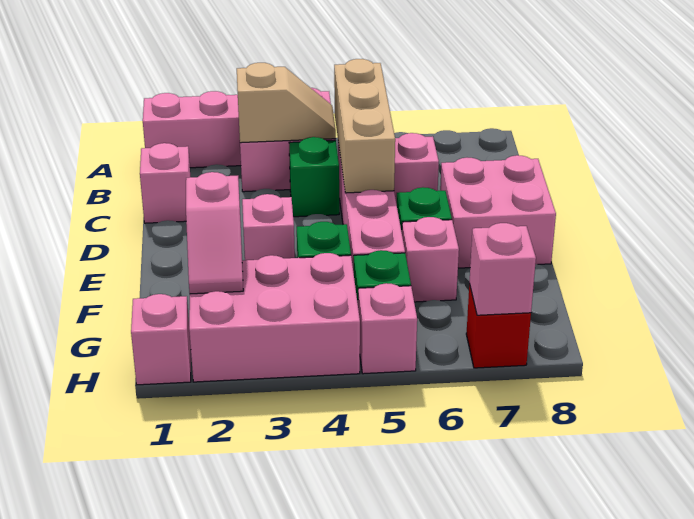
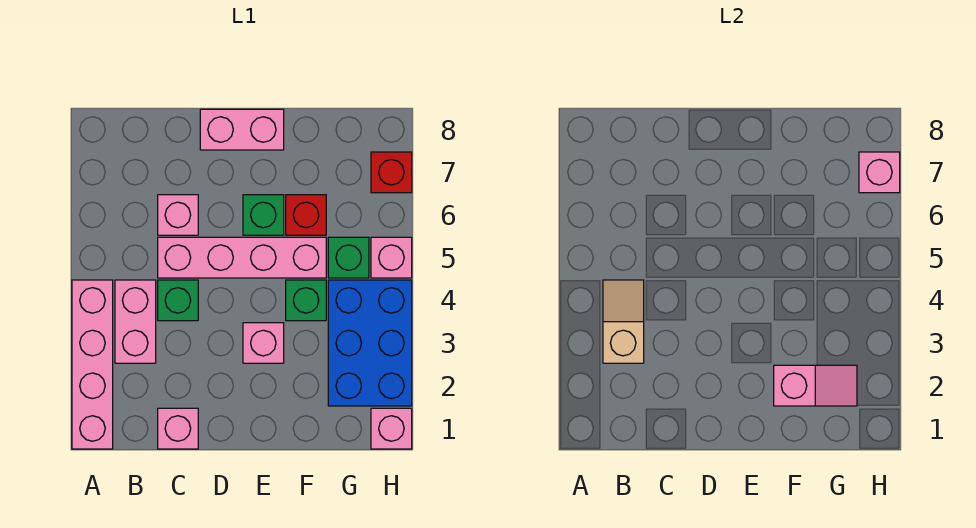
tan brick B5:D5 level 2 -> none
pink brick D7:E8 level 1 -> pink brick D8:E8 level 1
pink brick F6 level 1 -> red brick F6 level 1
pink brick G2:H4 level 1 -> blue brick G2:H4 level 1

